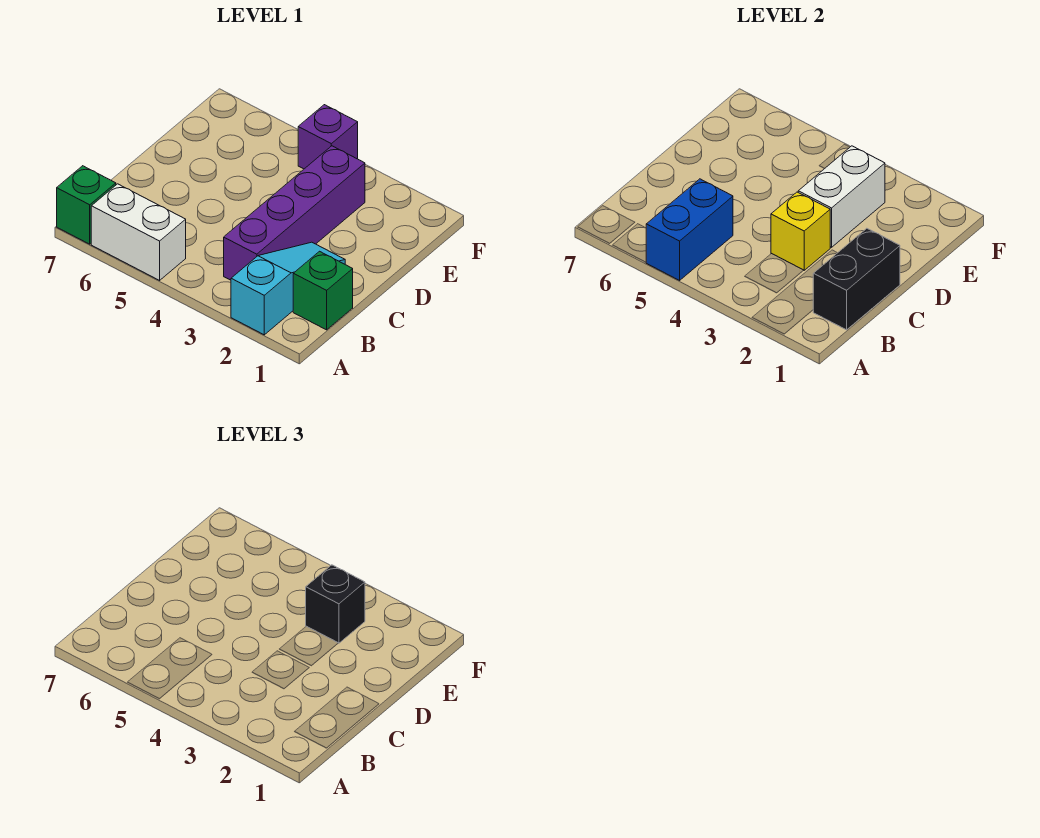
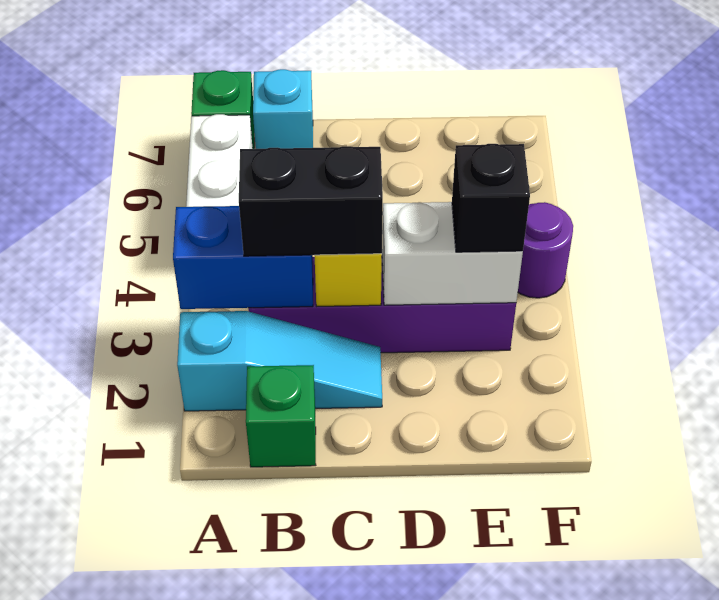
blue brick A5:B5 level 2 -> blue brick A3:B3 level 2
black brick B1:C1 level 2 -> black brick B3:C3 level 3
none -> cyan brick B7 level 1
purple brick F4 level 1 -> purple round brick F4 level 1

